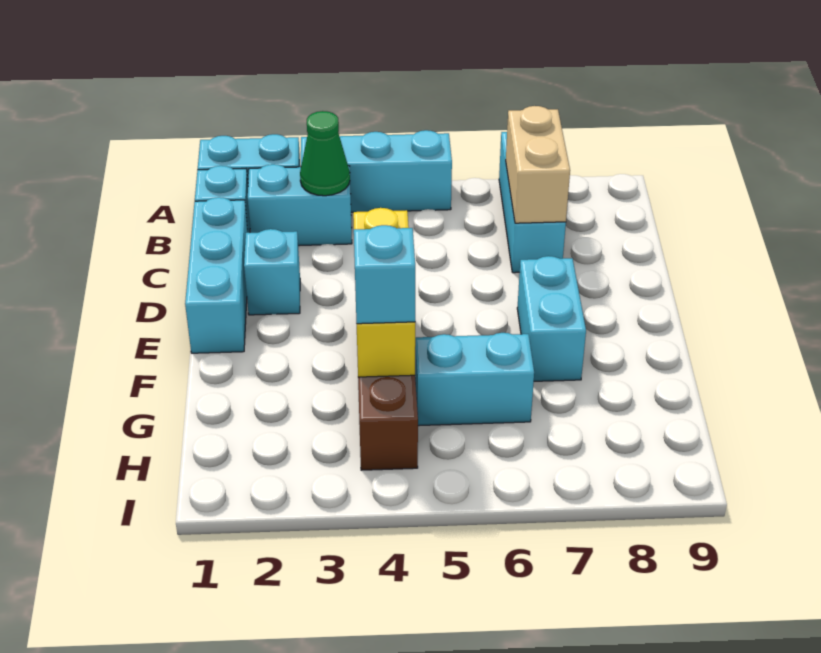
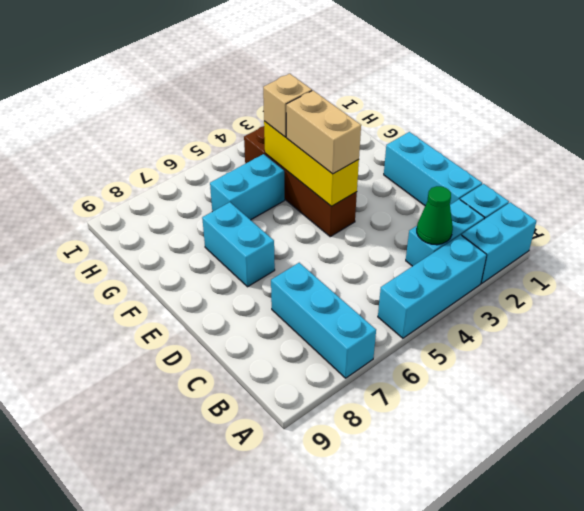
tan brick B7:C7 level 2 -> tan brick E4:F4 level 3
cyan brick D2 level 1 -> none
cyan brick G4 level 3 -> tan brick G4 level 3

